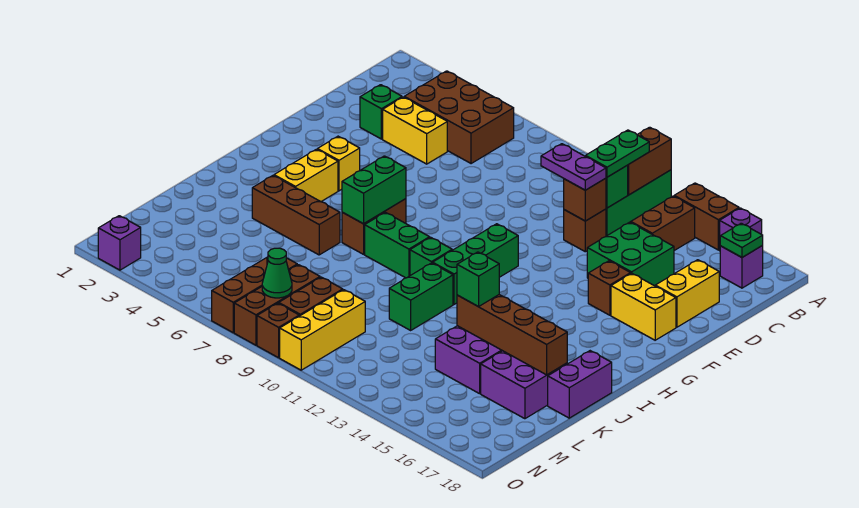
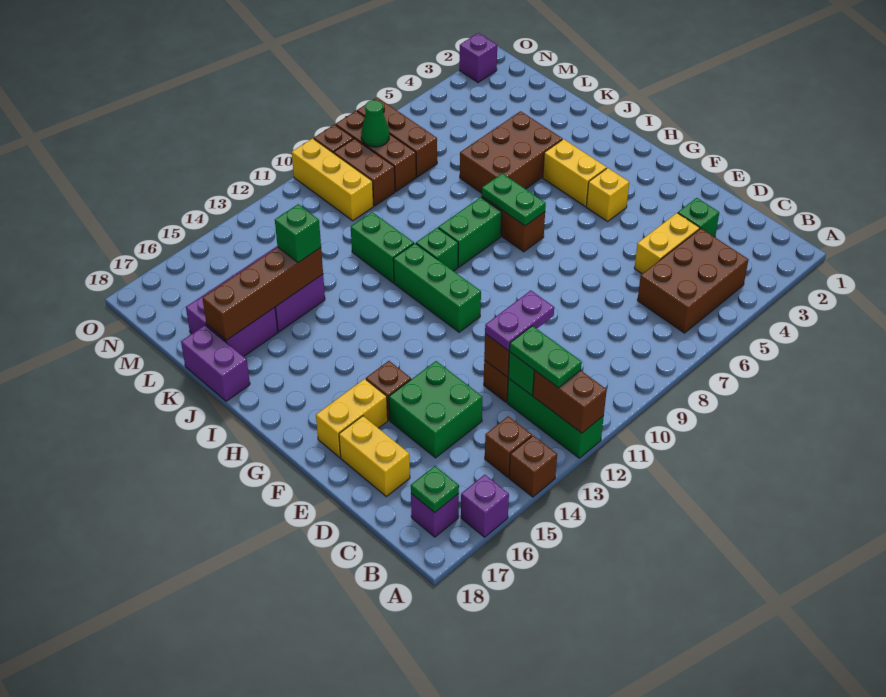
brown brick A14:A15 level 1 -> brown brick A14 level 1
brown brick B14:C14 level 1 -> brown brick B14 level 1
green brick H7:I7 level 2 -> green plate H7:I7 level 2
brown brick J4:J6 level 1 -> brown brick J4:K6 level 1

